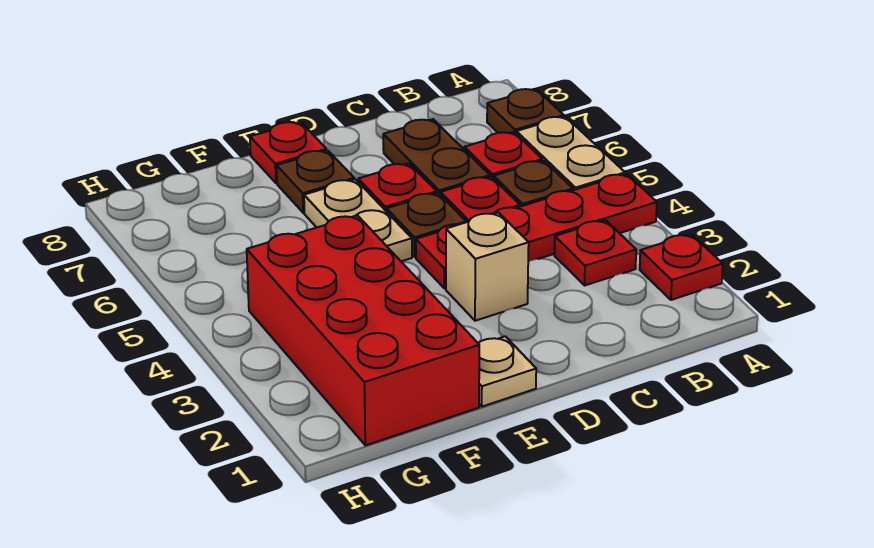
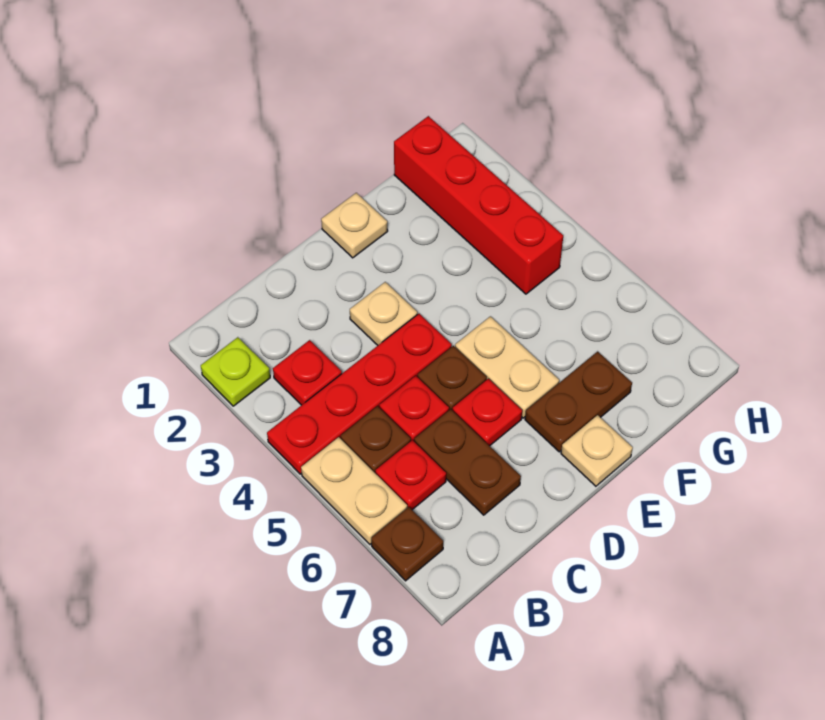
red plate A2 level 1 -> lime plate A2 level 1
tan brick D3 level 1 -> tan plate D3 level 1
brown plate E7 level 1 -> brown plate E7:F7 level 1
red plate E8 level 1 -> tan plate E8 level 1
red brick F1:G4 level 1 -> red brick G1:G4 level 1

